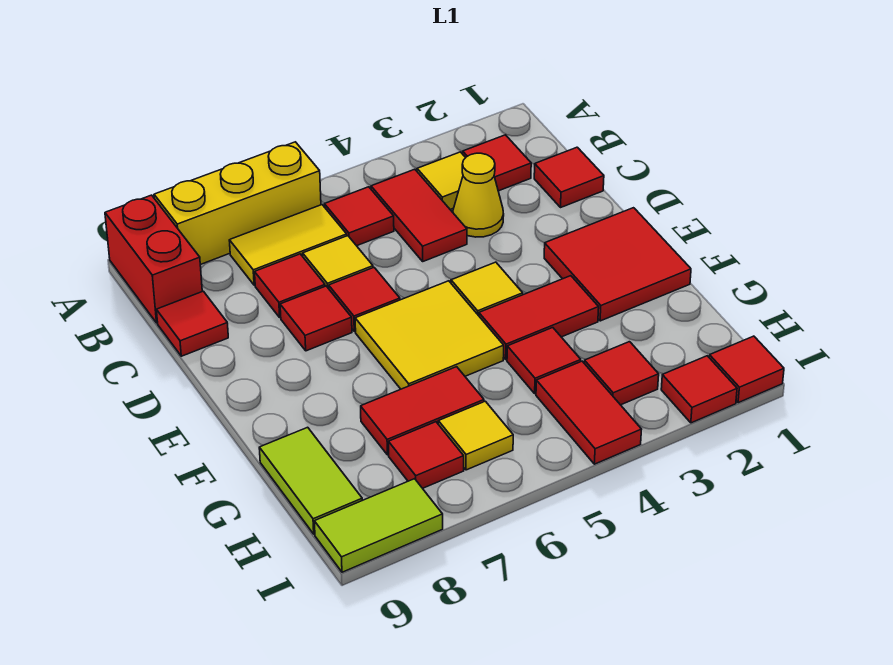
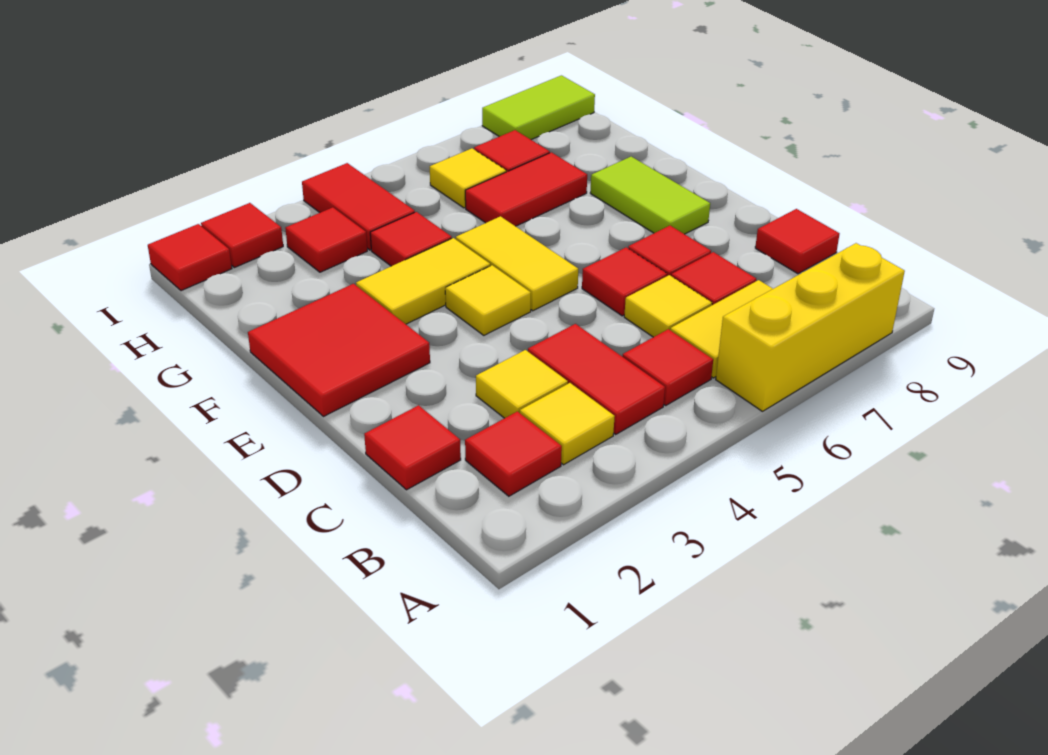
red brick A9:B9 level 1 -> none
yellow cone C3 level 1 -> yellow tile C3 level 1
yellow tile E5:F6 level 1 -> yellow tile E5:F5 level 1
red tile F3:F4 level 1 -> yellow tile F3:F4 level 1
lime tile G9:H9 level 1 -> lime tile E8:F8 level 1

